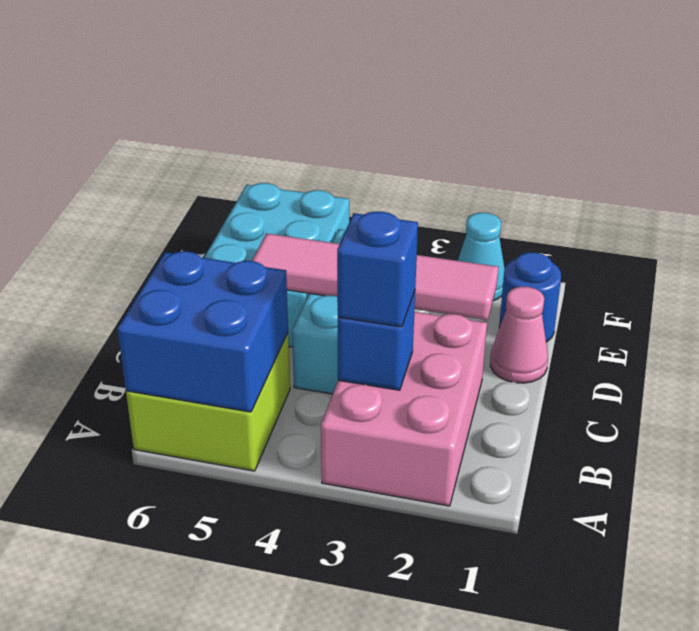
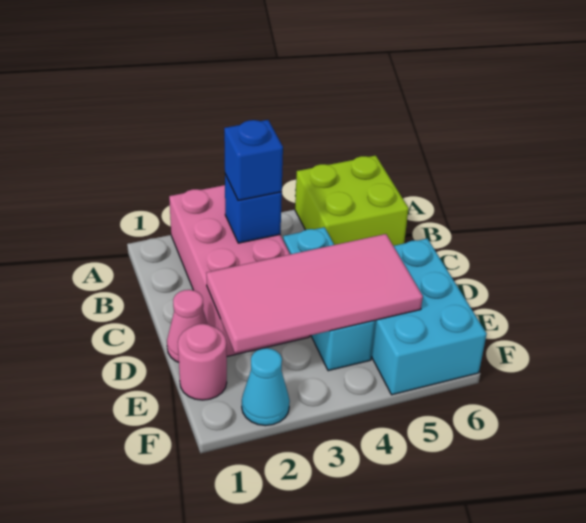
pink brick A2:C3 level 1 -> pink brick A2:D3 level 1
blue brick A5:B6 level 2 -> none
pink tile D2:D5 level 2 -> pink tile D2:E5 level 2
blue round brick E1 level 1 -> pink round brick E1 level 1

